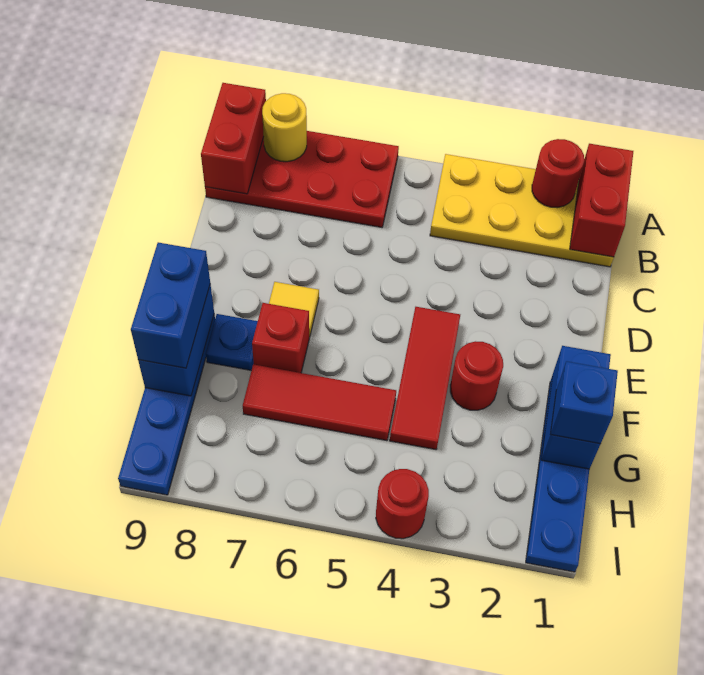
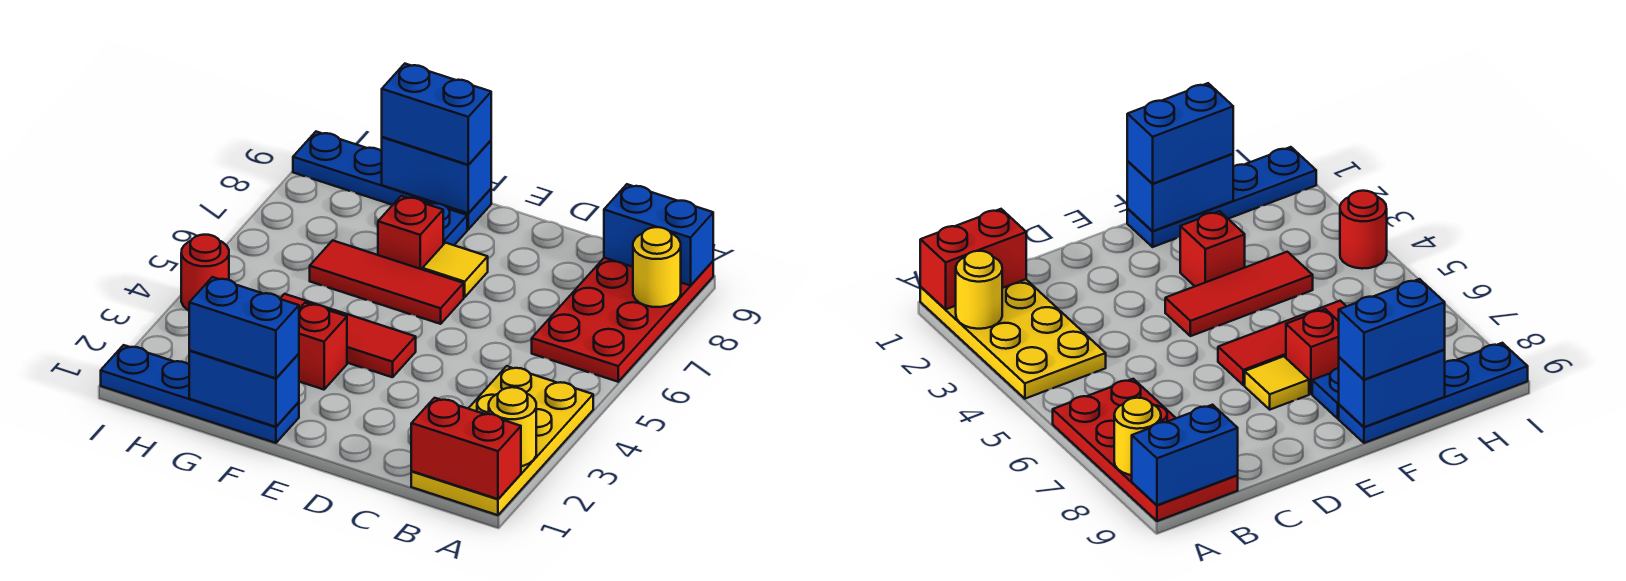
red round brick A2 level 2 -> yellow round brick A2 level 2
red brick A9:B9 level 2 -> blue brick A9:B9 level 2
red round brick F3 level 1 -> red brick F3 level 1
blue brick G1 level 3 -> blue brick F1:G1 level 3
red tile G5:G7 level 1 -> red tile E6:G6 level 1

